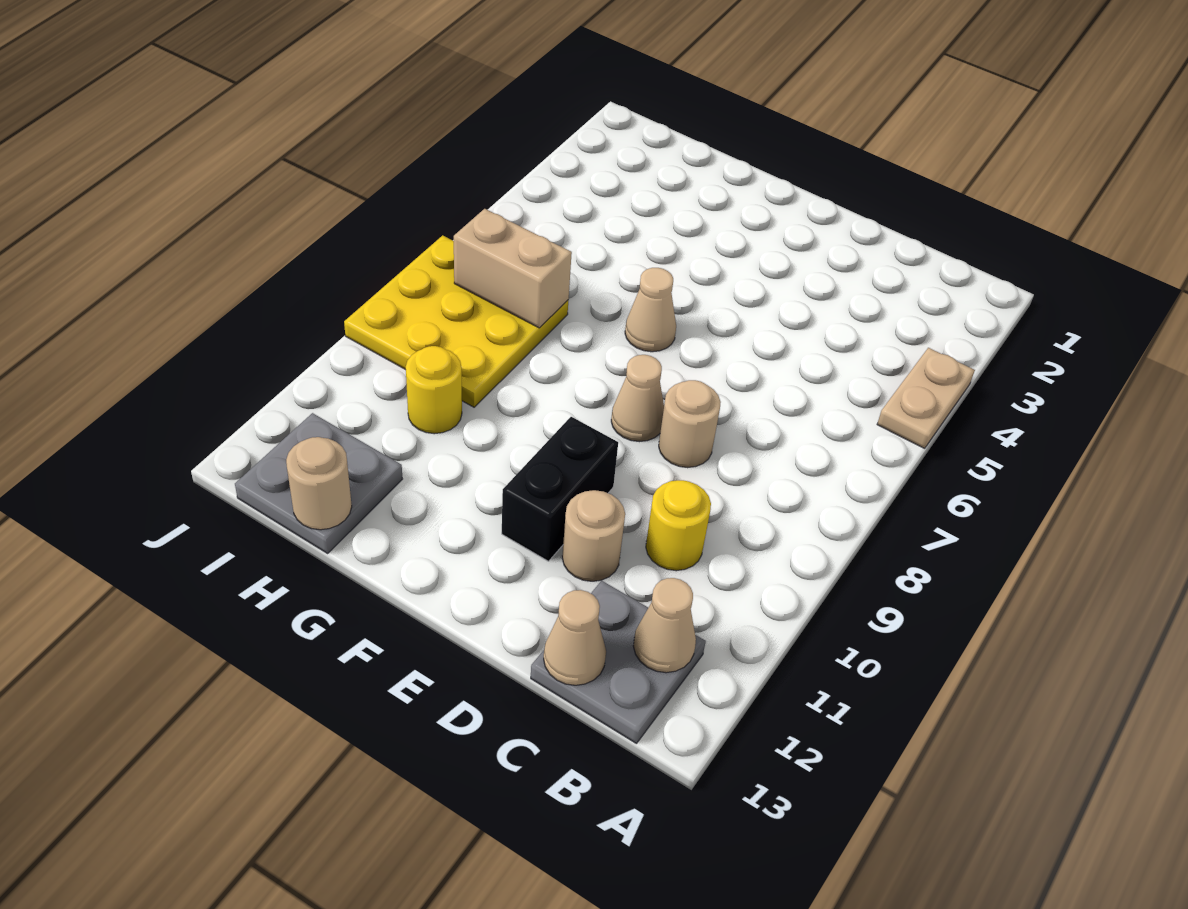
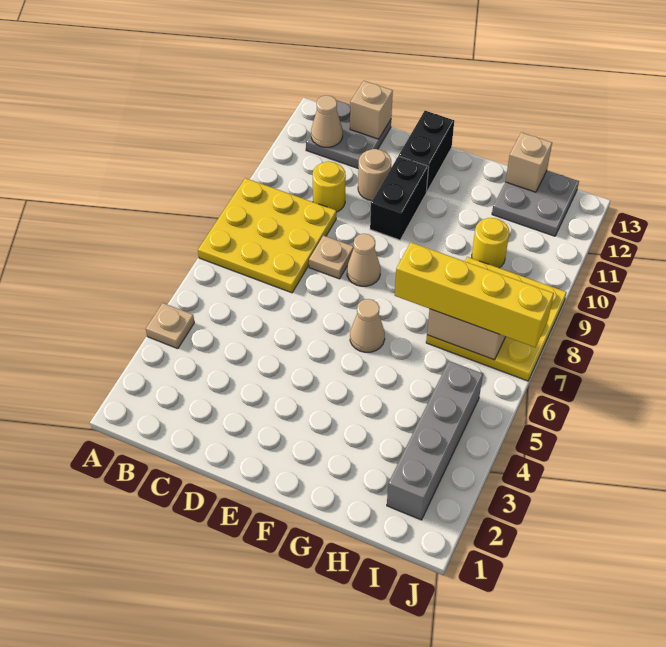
tan plate A4:A5 level 1 -> tan plate A4 level 1
none -> yellow plate A7:C9 level 1
tan cone C13 level 2 -> tan brick C13 level 2
tan round brick D8 level 1 -> tan plate D8 level 1
none -> black brick E12:E13 level 1
none -> yellow brick G7:J7 level 3
tan round brick H13 level 2 -> tan brick H13 level 2
none -> grey brick I2:I5 level 1

